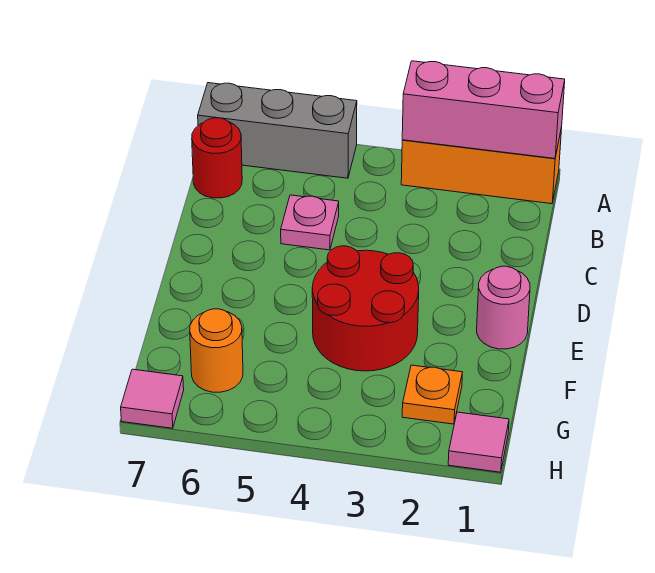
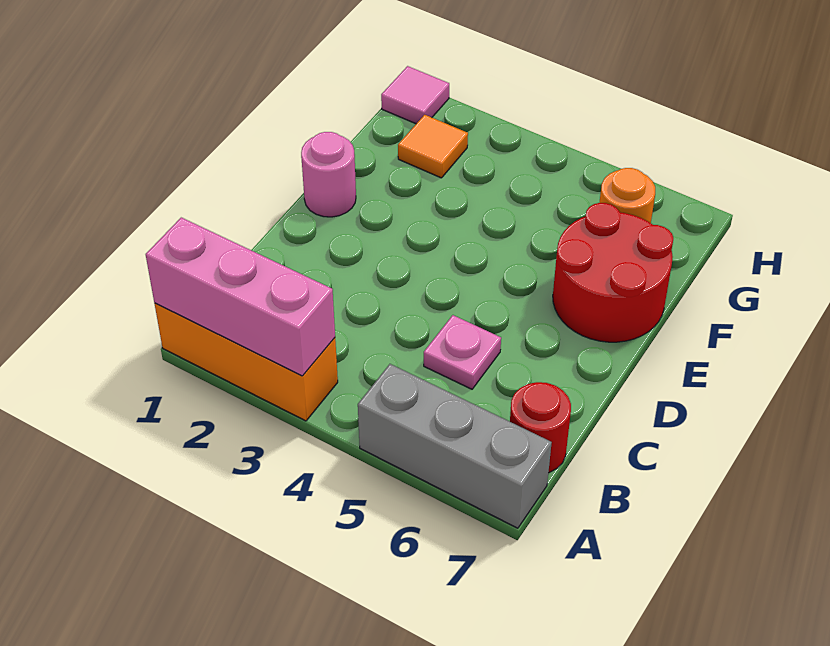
red round brick E3:F4 level 1 -> red round brick E6:F7 level 1
orange plate G2 level 1 -> orange tile G2 level 1
pink tile H7 level 1 -> none

